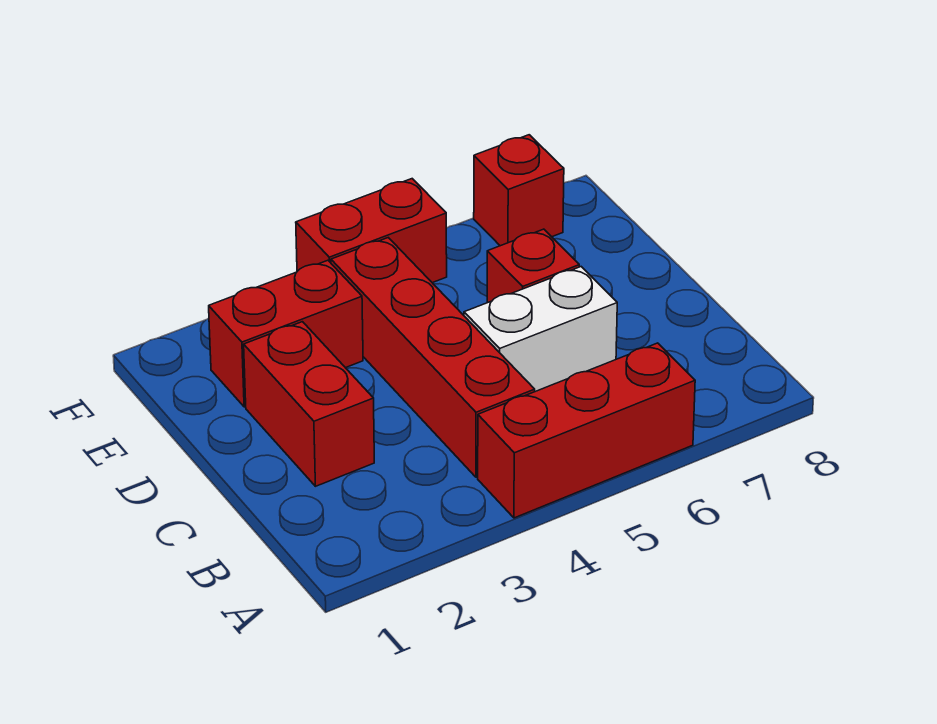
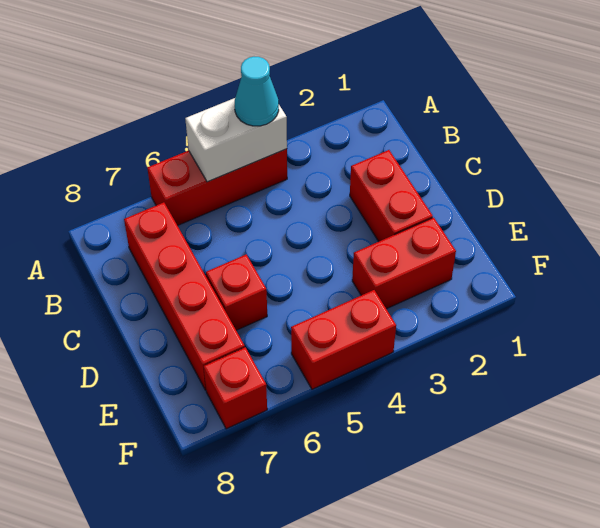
none -> cyan cone A4 level 3
red brick B4:E4 level 1 -> red brick B7:E7 level 1
white brick C5:C6 level 1 -> white brick A4:A5 level 2

